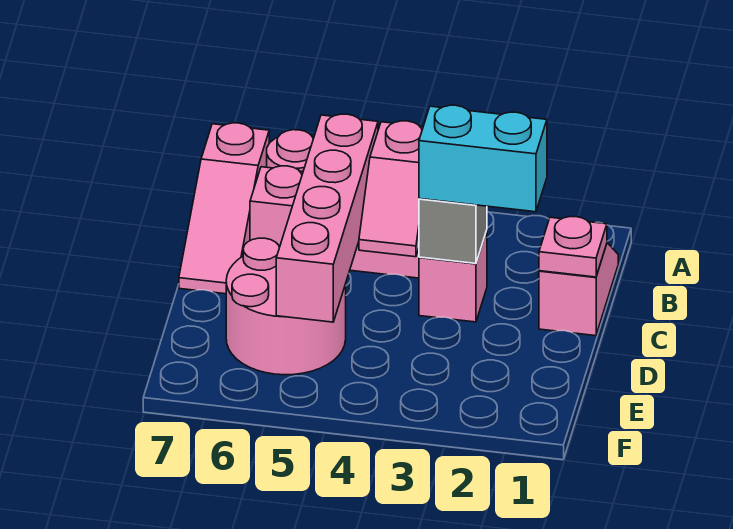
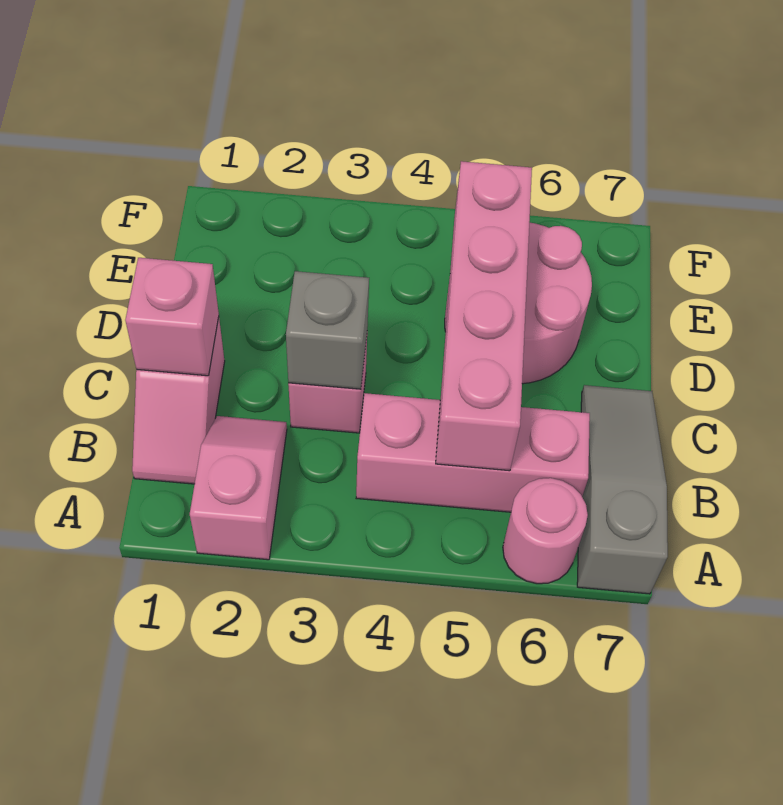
pink slope A7:C7 level 1 top A -> grey slope A7:C7 level 1 top A
pink slope B4:C4 level 2 top B -> pink slope A2:B2 level 1 top A
pink plate C1 level 2 -> pink brick C1 level 2
cyan brick C2:C3 level 3 -> none

